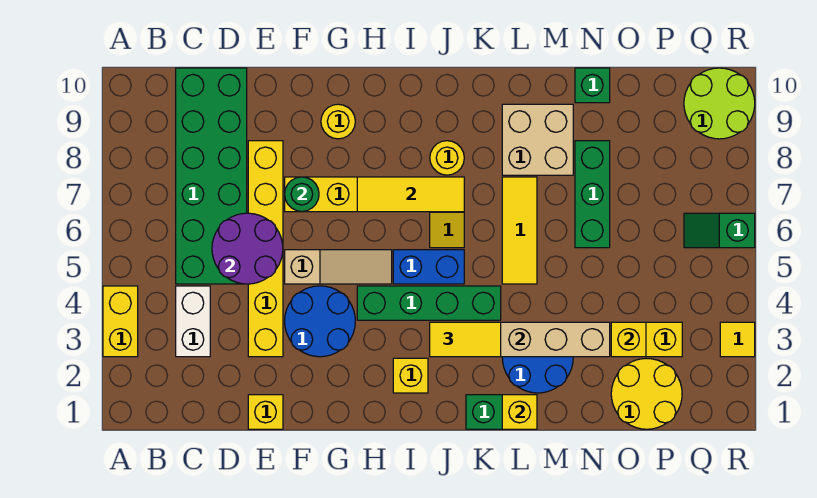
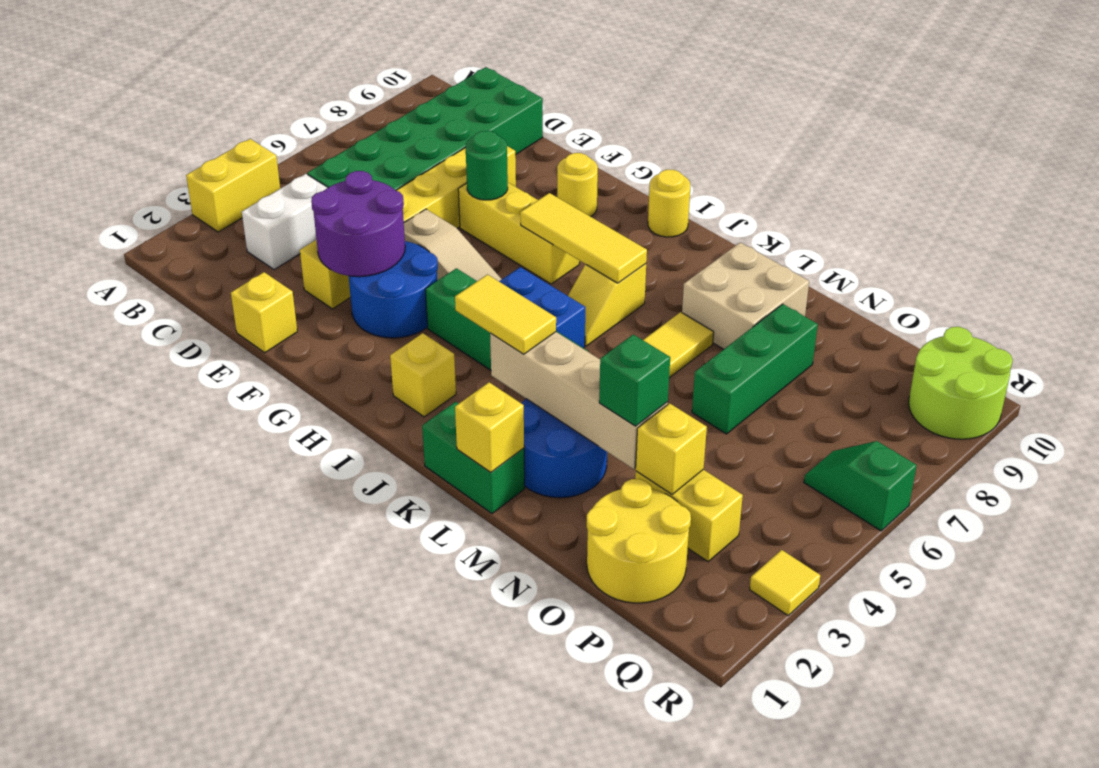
purple round brick D5:E6 level 2 -> purple round brick E3:F4 level 2
yellow round brick J8 level 1 -> yellow round brick I10 level 1
green brick N10 level 1 -> green brick N3 level 3

